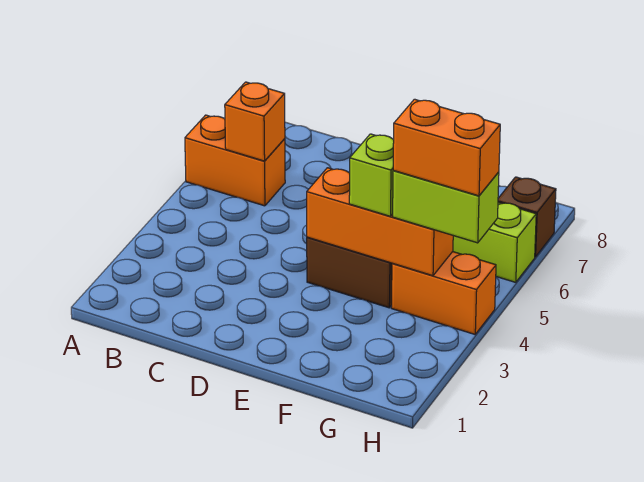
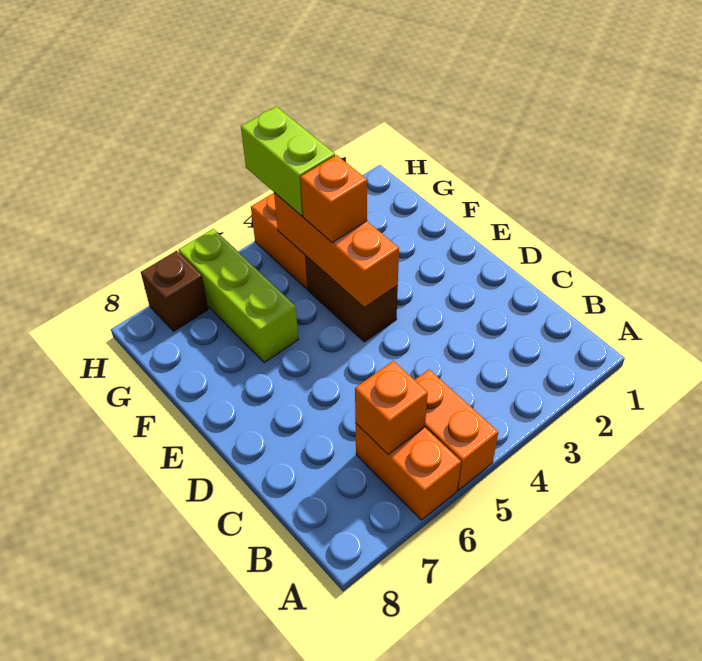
lime brick F4 level 3 -> orange brick F4 level 3
orange brick G4:H4 level 4 -> orange brick A5:B5 level 1

